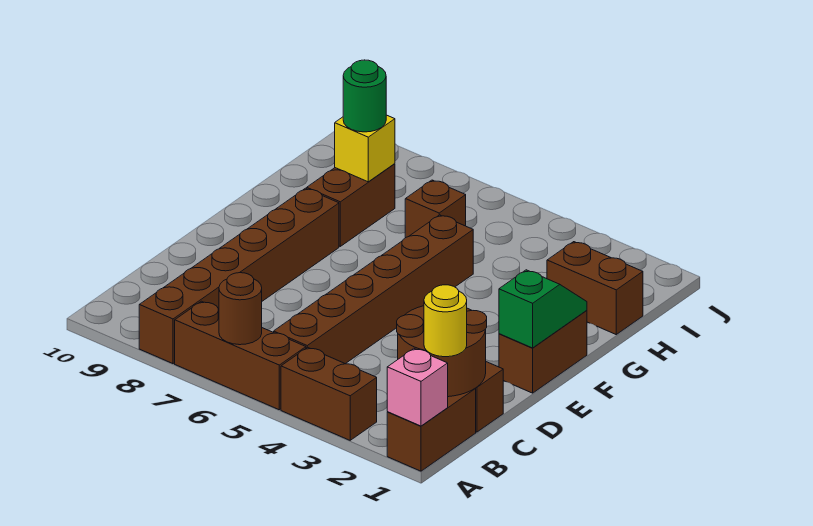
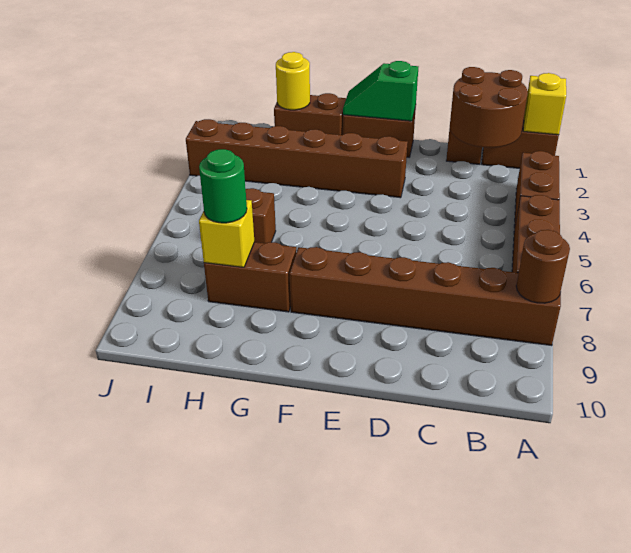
pink brick A1 level 2 -> yellow brick A1 level 2
brown round brick A6 level 2 -> brown round brick A8 level 2
yellow round brick B1 level 3 -> yellow round brick H1 level 2
brown brick B5:G5 level 1 -> brown brick E3:J3 level 1
brown brick H1:H2 level 1 -> brown brick G1:H1 level 1

